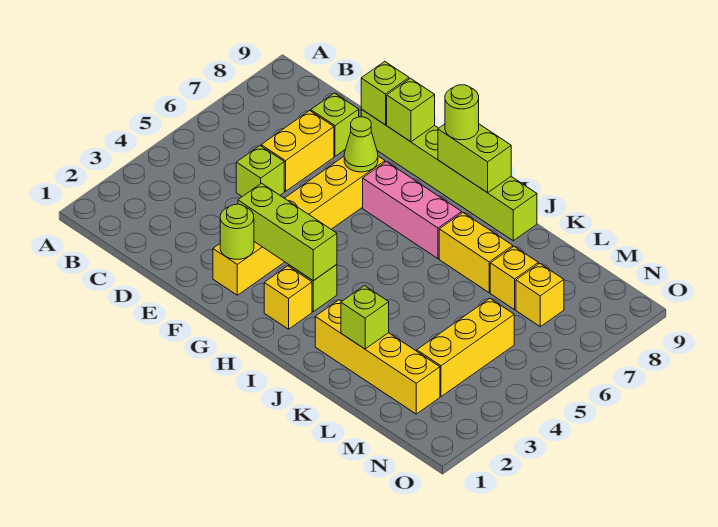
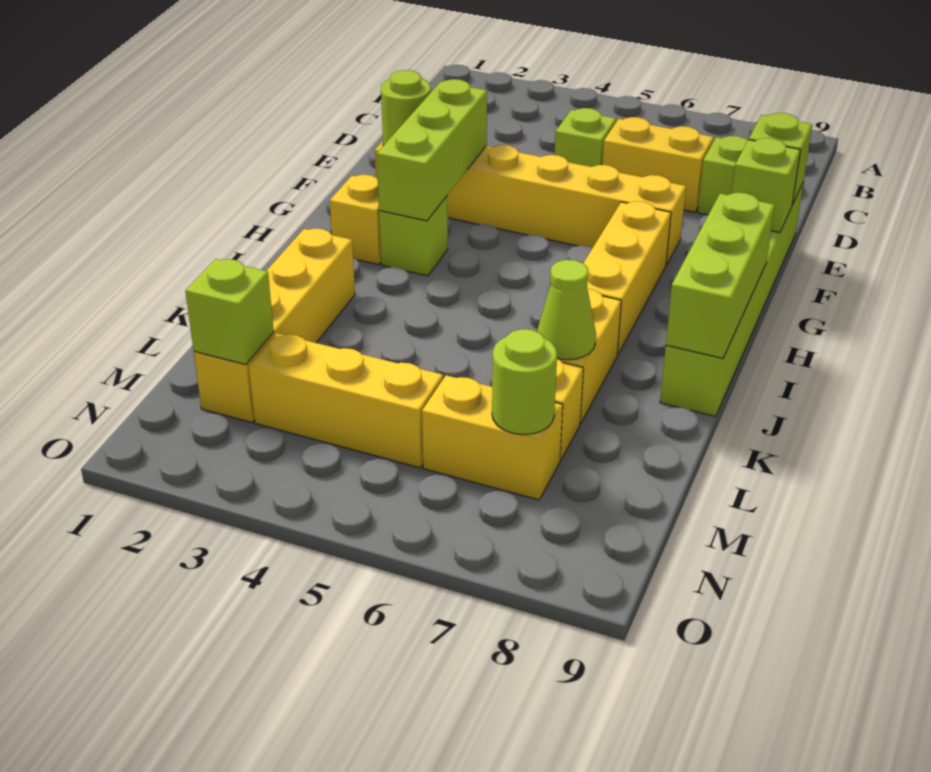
lime cone F7 level 2 -> lime cone K7 level 2
pink brick G7:I7 level 1 -> yellow brick G7:I7 level 1
lime brick H9:I9 level 2 -> lime brick H9:J9 level 2
lime round brick H9 level 3 -> lime round brick M7 level 2
lime brick K2 level 2 -> lime brick M2 level 2
yellow brick M7 level 1 -> yellow brick M6:M7 level 1

